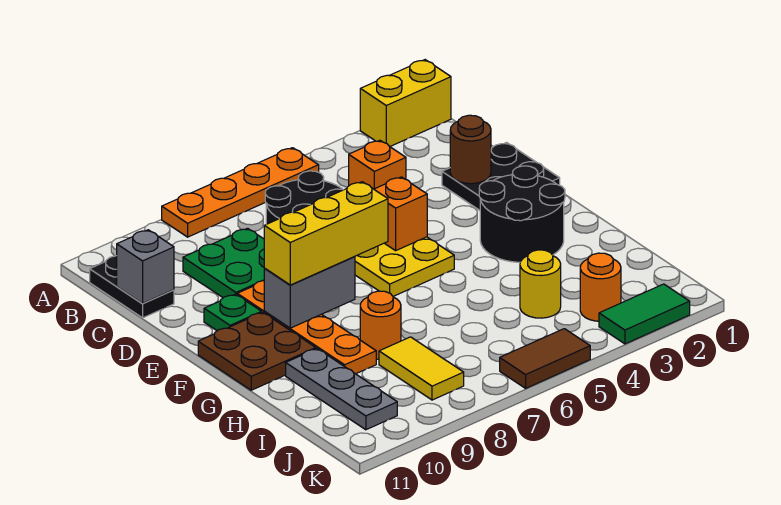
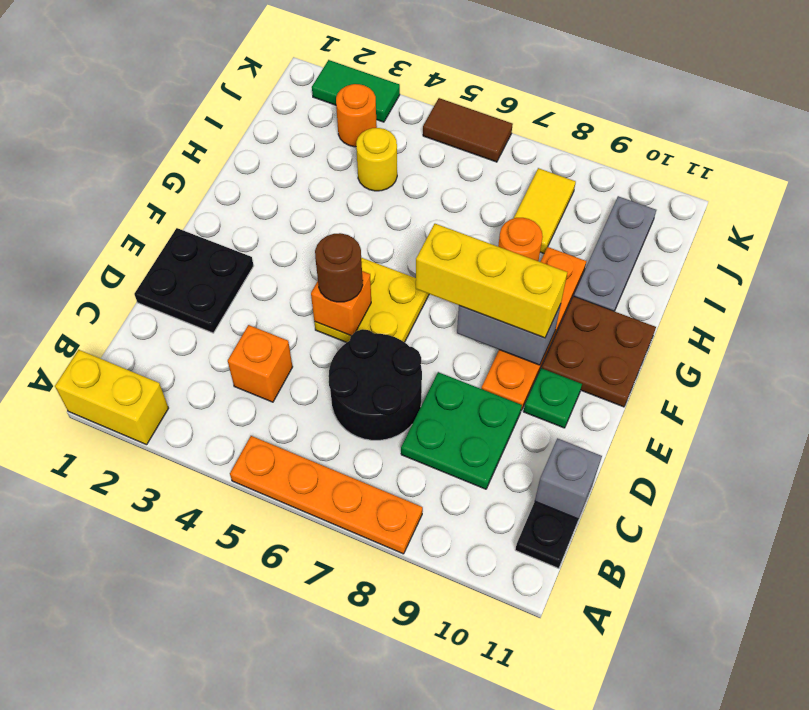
brown round brick D2 level 2 -> brown round brick E5 level 3
black round brick F2:G3 level 1 -> none

